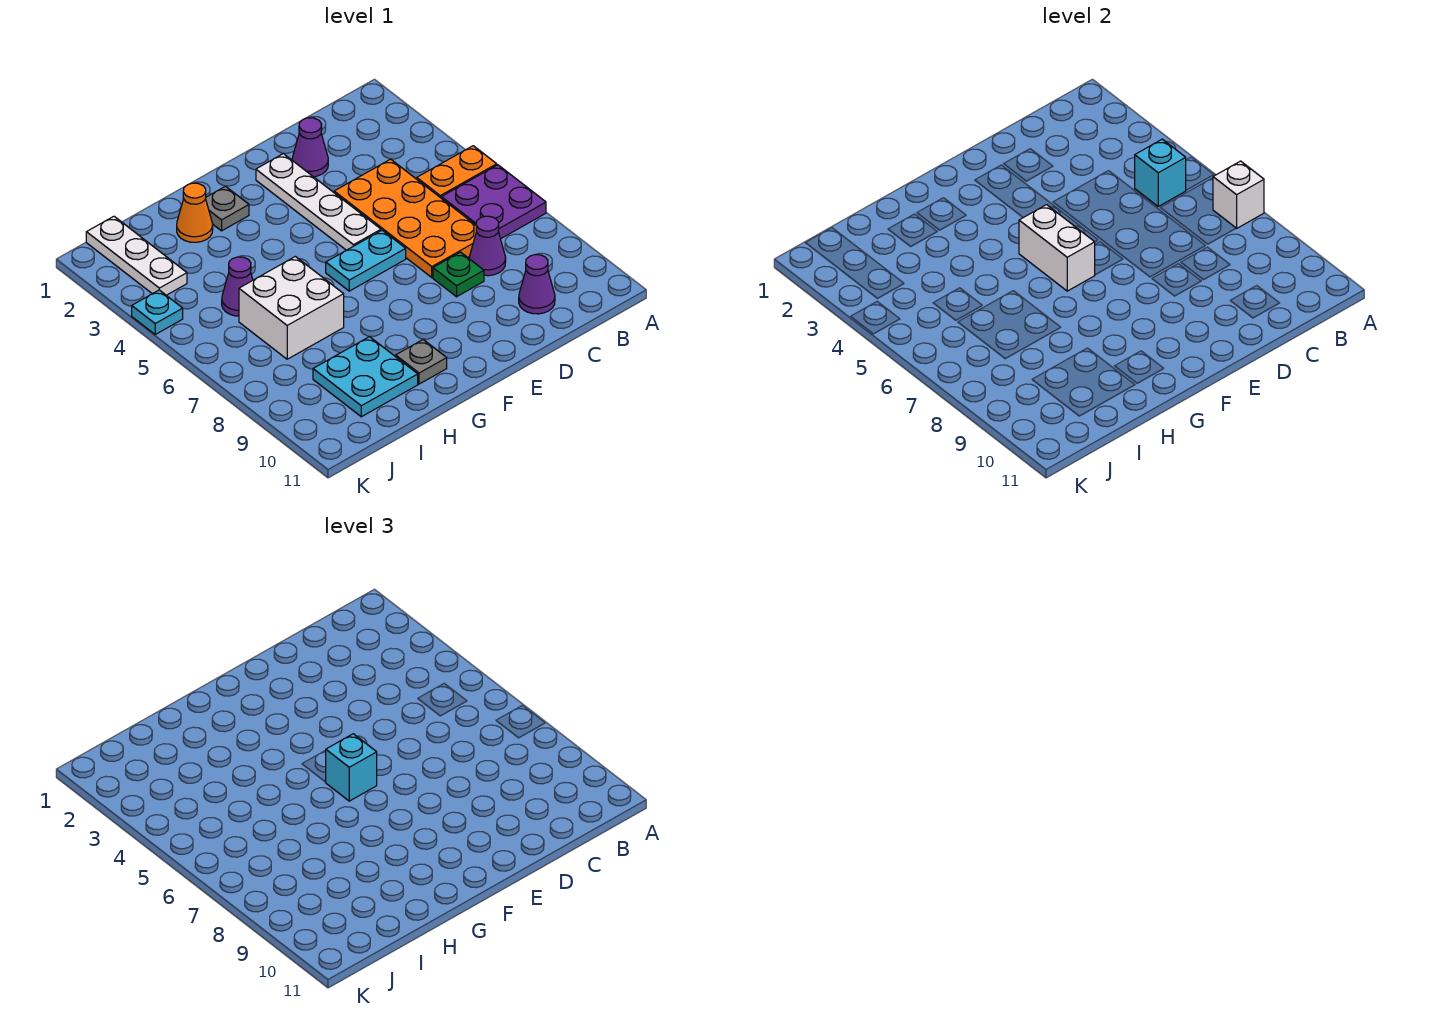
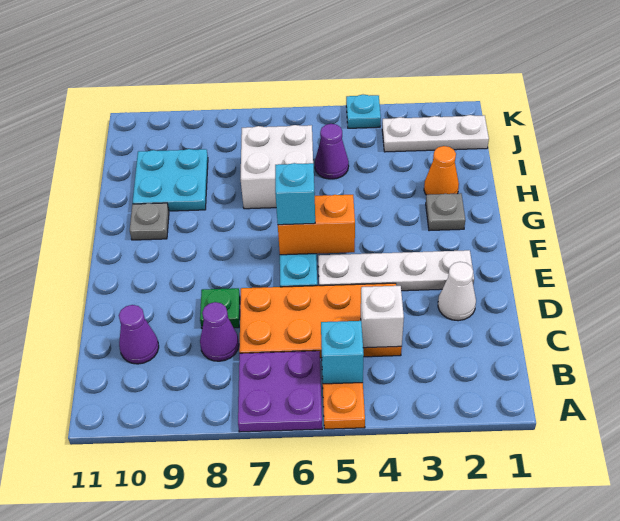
white brick A7 level 2 -> white brick C4 level 2
purple cone D2 level 1 -> white cone D2 level 1
white brick F5:F6 level 2 -> orange brick F5:F6 level 2

